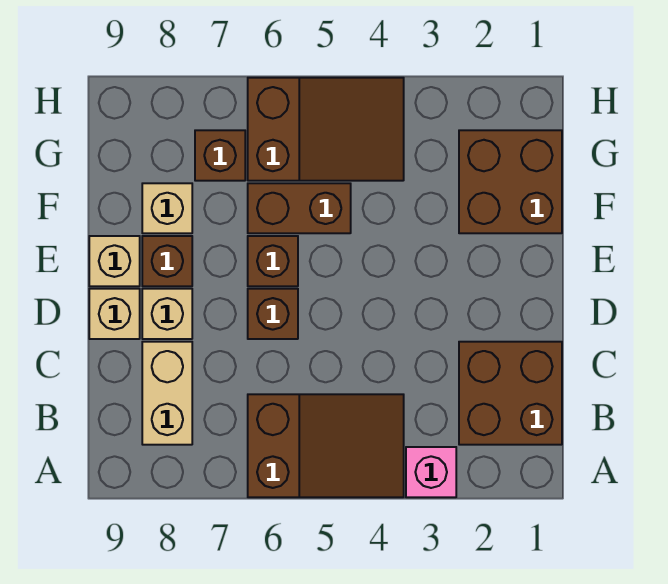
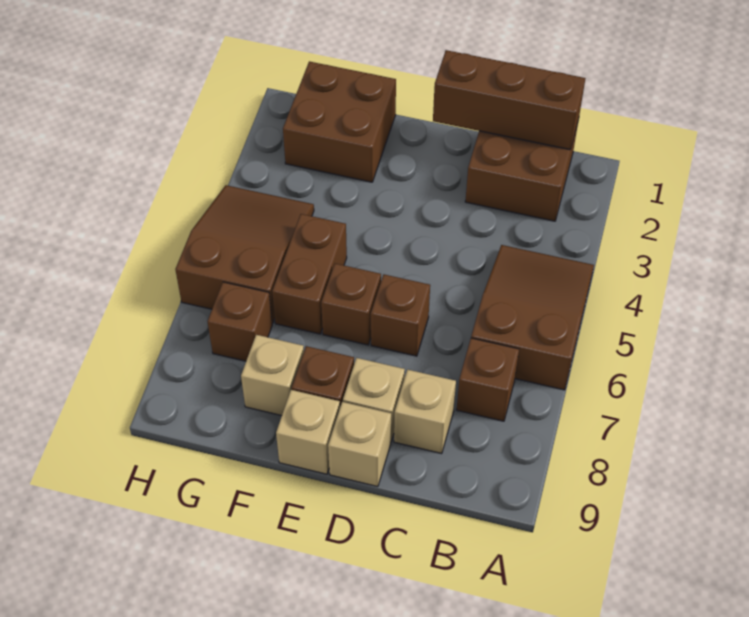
pink brick A3 level 1 -> none
none -> brown brick B1:D1 level 2
none -> brown brick B7 level 1
tan brick B8:C8 level 1 -> tan brick C8 level 1

